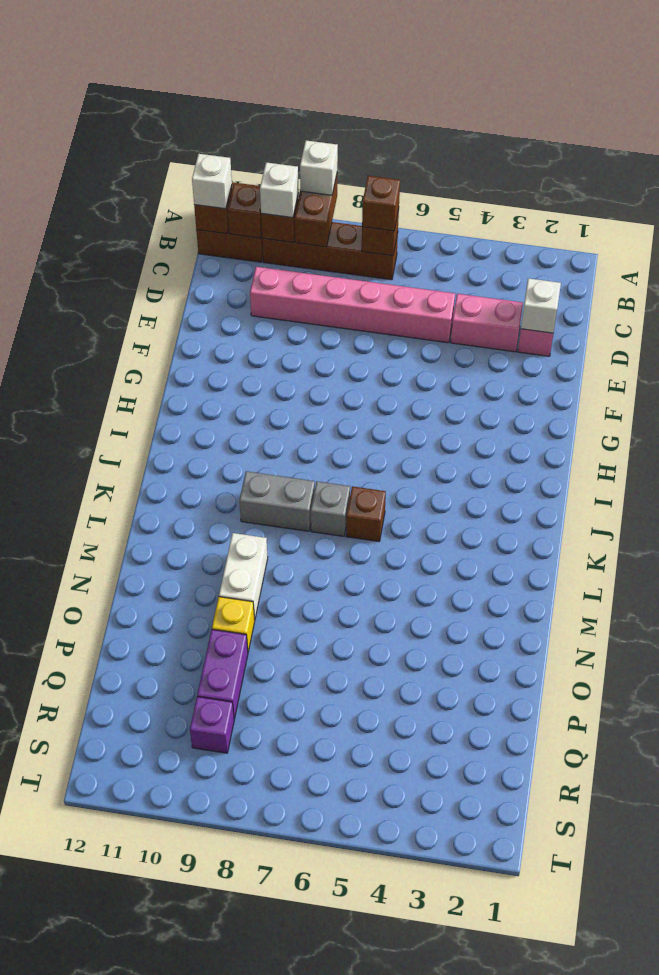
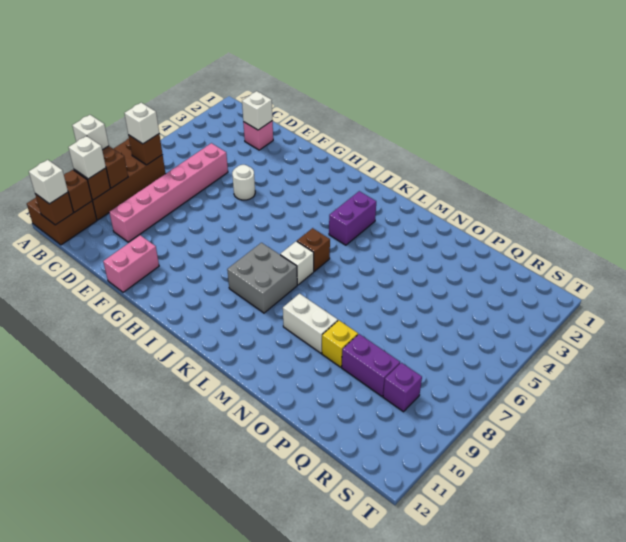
brown brick B7:B10 level 1 -> brown brick A7:B10 level 1
brown brick B7 level 3 -> white brick B7 level 3
pink brick D3:D4 level 1 -> pink brick F11:F12 level 1
none -> white round brick F5 level 1
none -> purple brick K3:K4 level 1
grey brick K7 level 1 -> white brick K7 level 1
grey brick K8:K9 level 1 -> grey brick J8:K9 level 1

